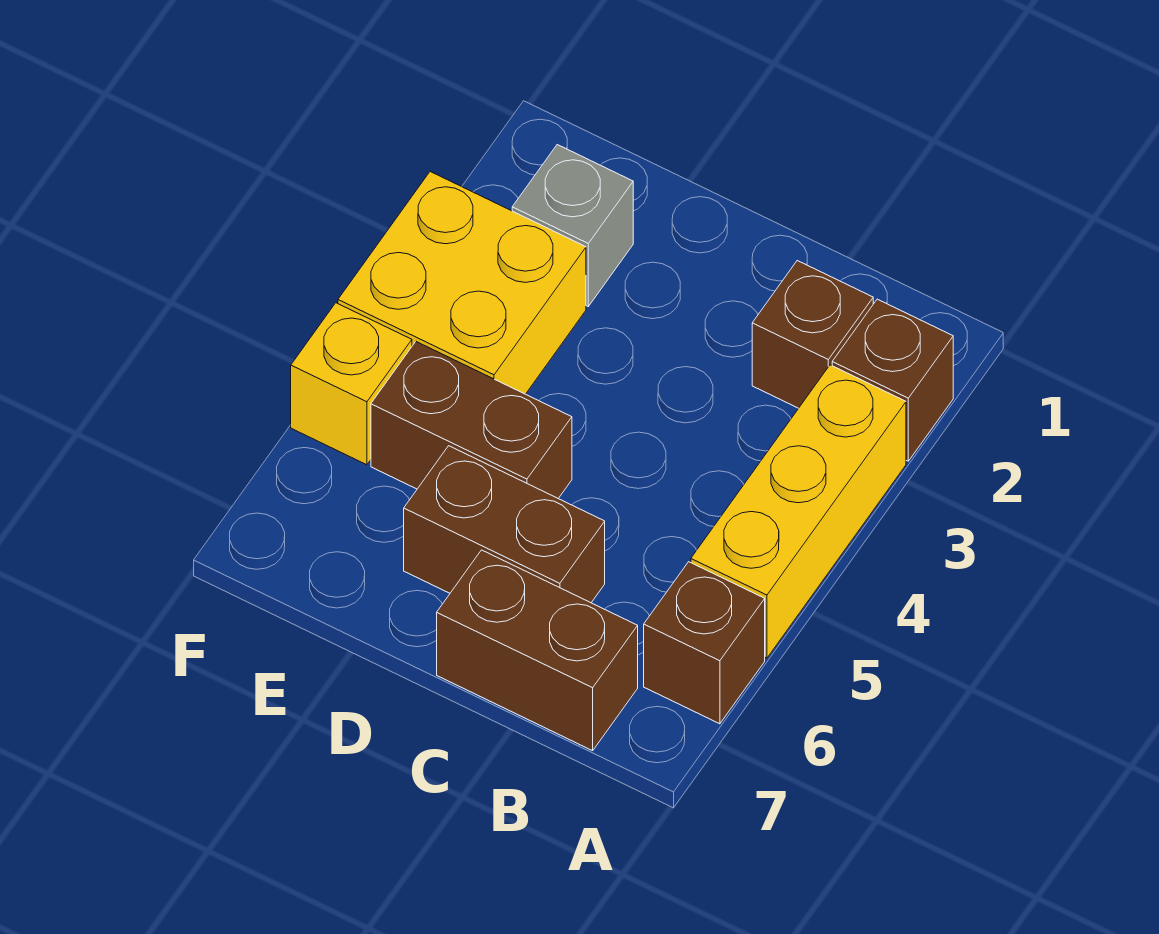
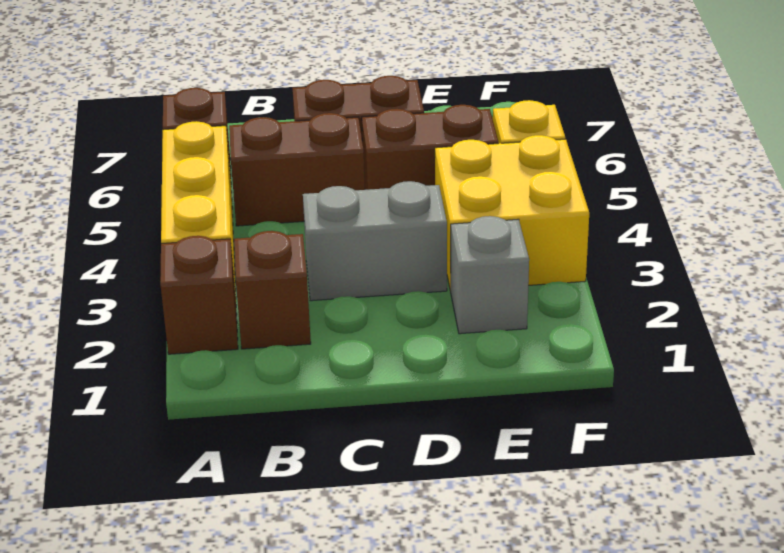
brown brick B7:C7 level 1 -> brown brick B5:C5 level 1
none -> grey brick C3:D3 level 1

